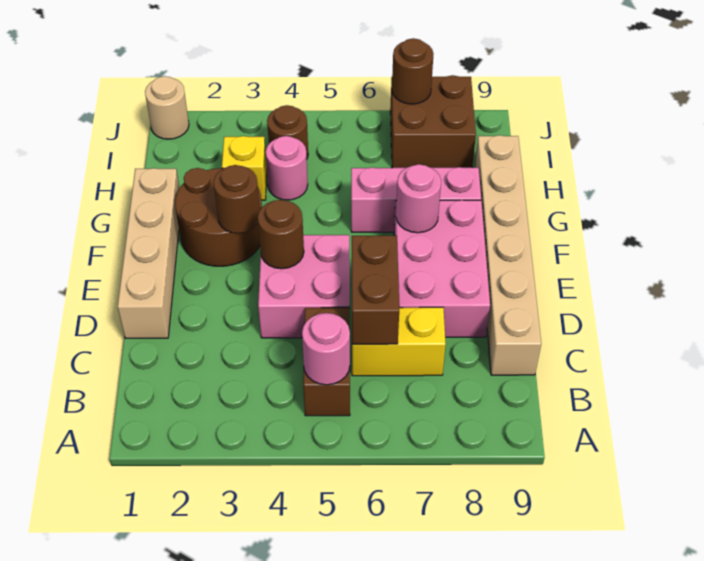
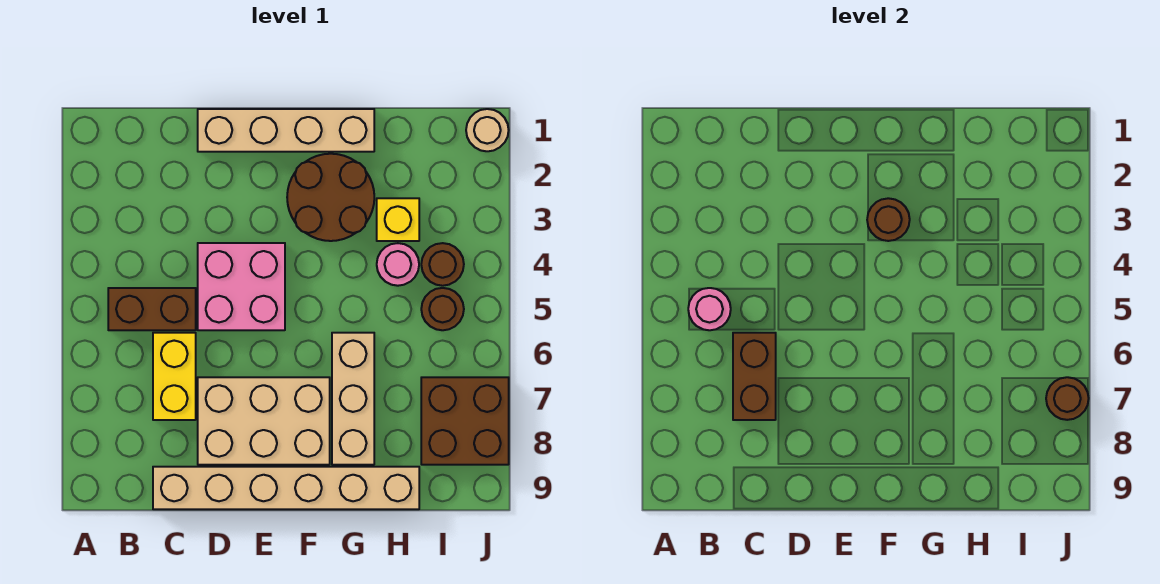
brown brick C6:D6 level 2 -> brown brick C6:C7 level 2
pink brick D7:F8 level 1 -> tan brick D7:F8 level 1
brown round brick E4 level 2 -> brown round brick I5 level 1
pink round brick F7 level 2 -> none
pink brick G6:G8 level 1 -> tan brick G6:G8 level 1

